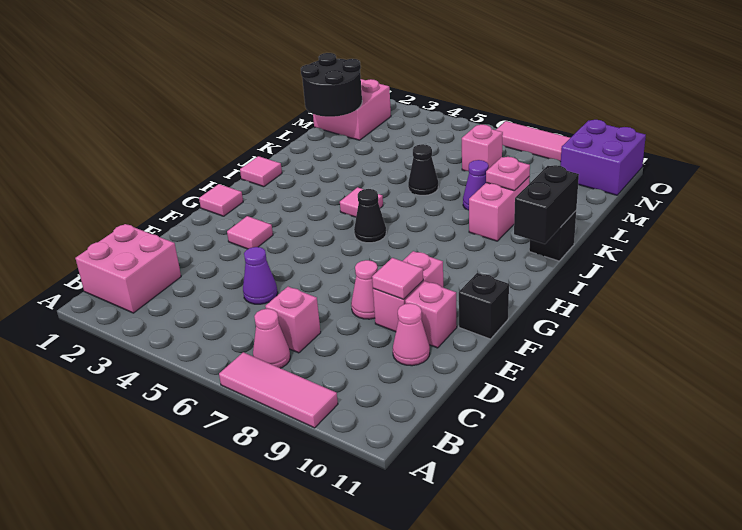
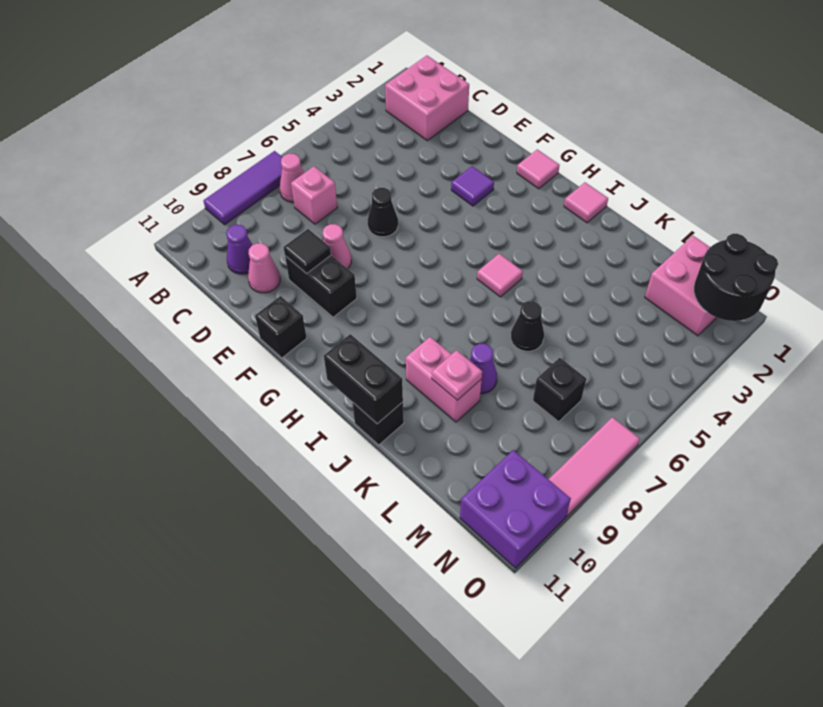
pink tile A7:A9 level 1 -> purple tile A7:A9 level 1
purple cone D5 level 1 -> purple cone C10 level 1
pink brick E9:F9 level 1 -> black brick E9:F9 level 1
pink tile E9 level 2 -> black tile E9 level 2
pink brick E10 level 1 -> none
pink tile F3 level 1 -> purple tile F3 level 1
black cone H6 level 1 -> black cone E6 level 1
black round brick L1:M2 level 2 -> black round brick N1:O2 level 2
pink brick M7 level 1 -> black brick M7 level 1

